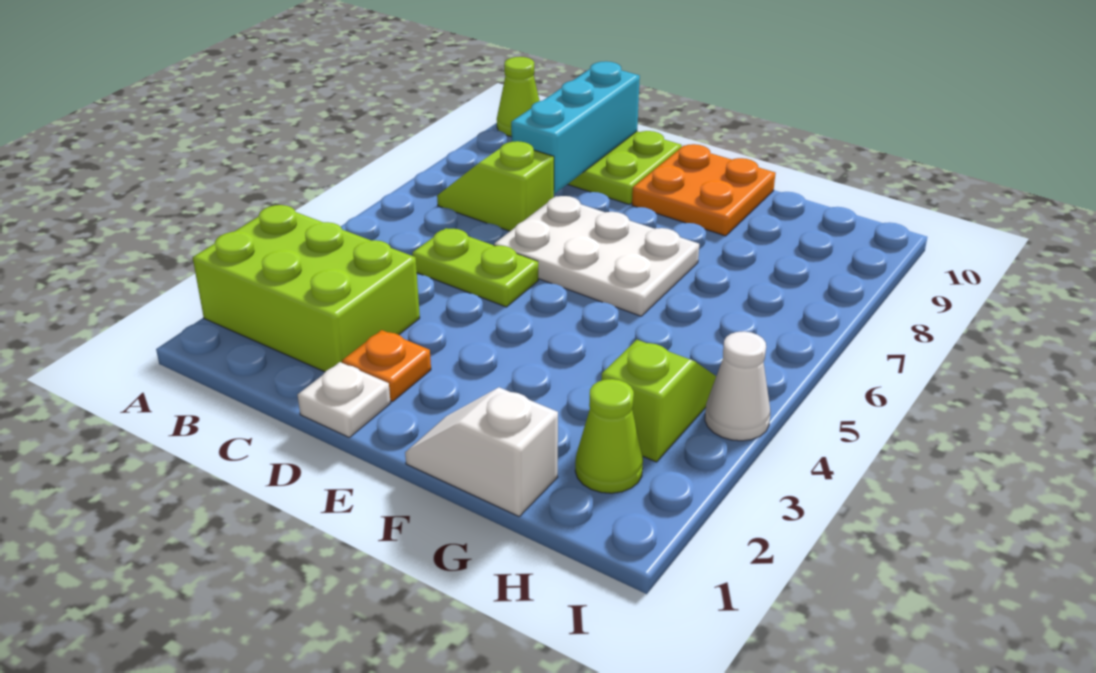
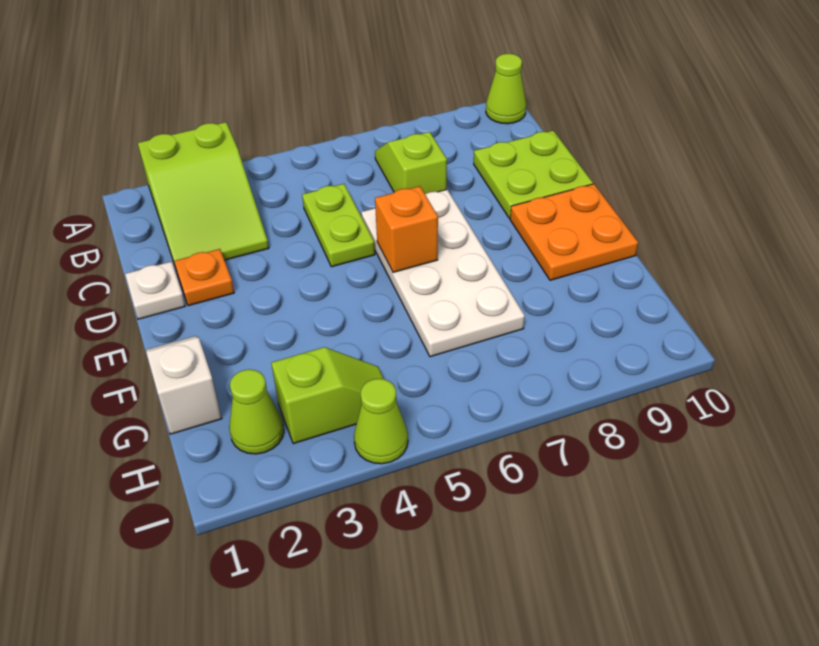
lime brick A2:C3 level 1 -> lime slope A2:C3 level 1 top A
cyan brick C8:C10 level 2 -> none
white plate D6:F7 level 1 -> white plate D6:G7 level 1
none -> orange brick E6 level 2
white cone I4 level 1 -> lime cone I4 level 1

